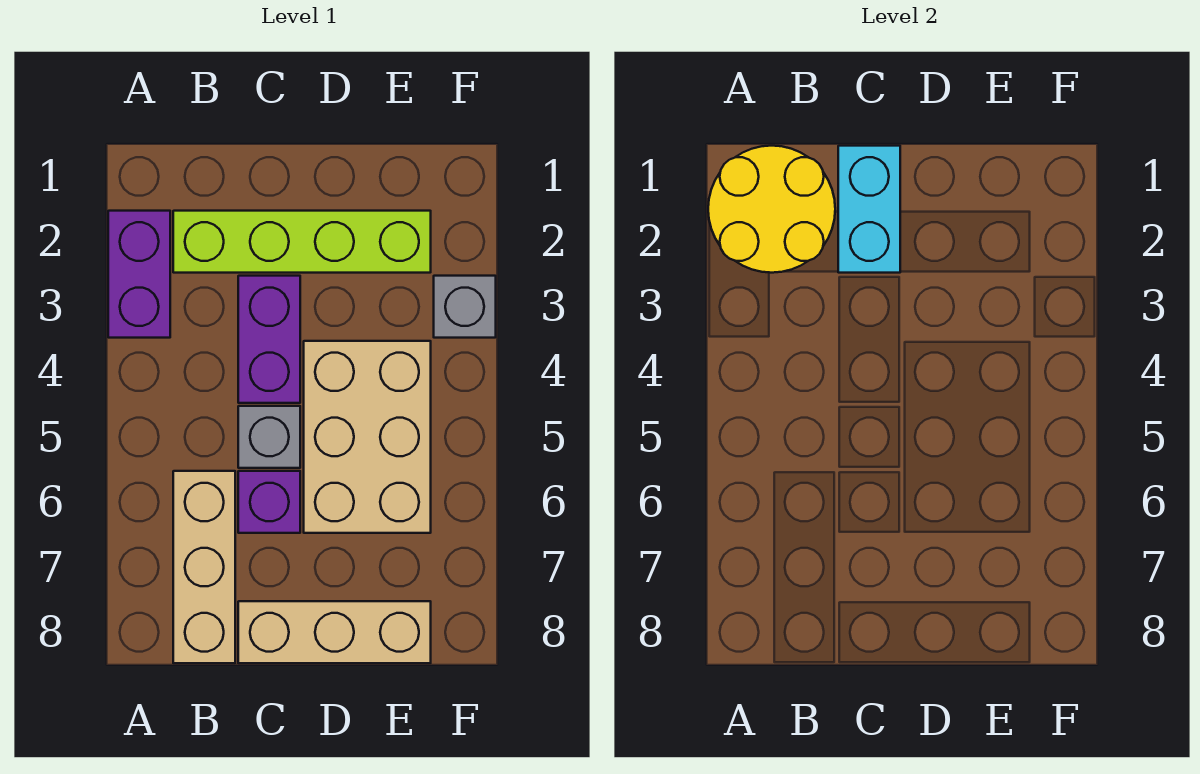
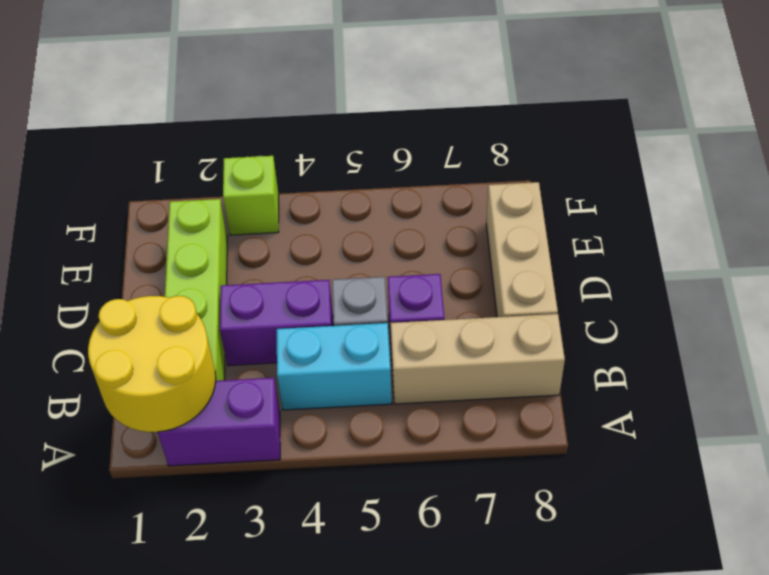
cyan brick C1:C2 level 2 -> cyan brick B4:B5 level 1
tan brick D4:E6 level 1 -> none
grey brick F3 level 1 -> lime brick F3 level 1

